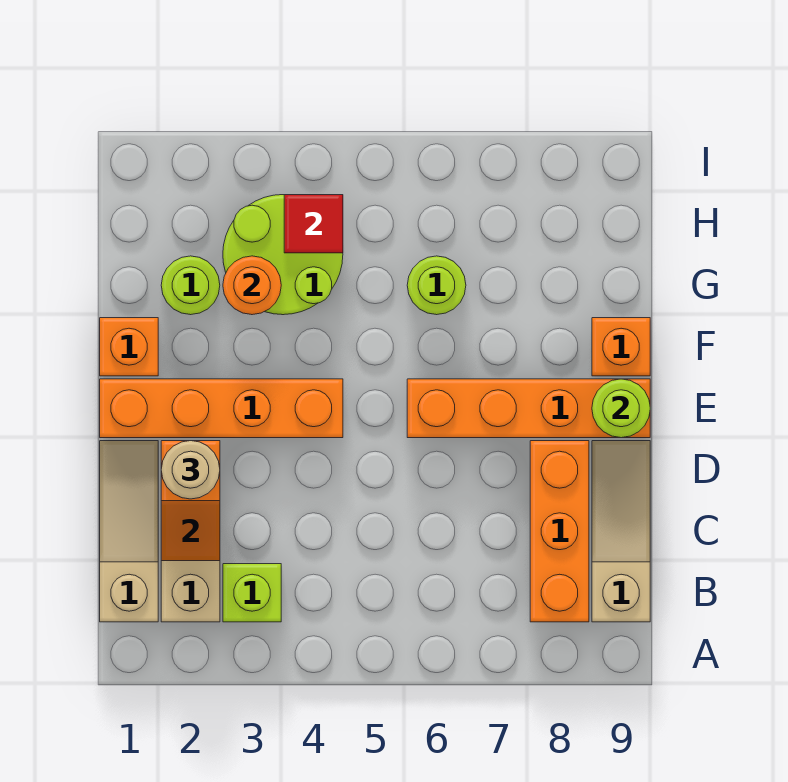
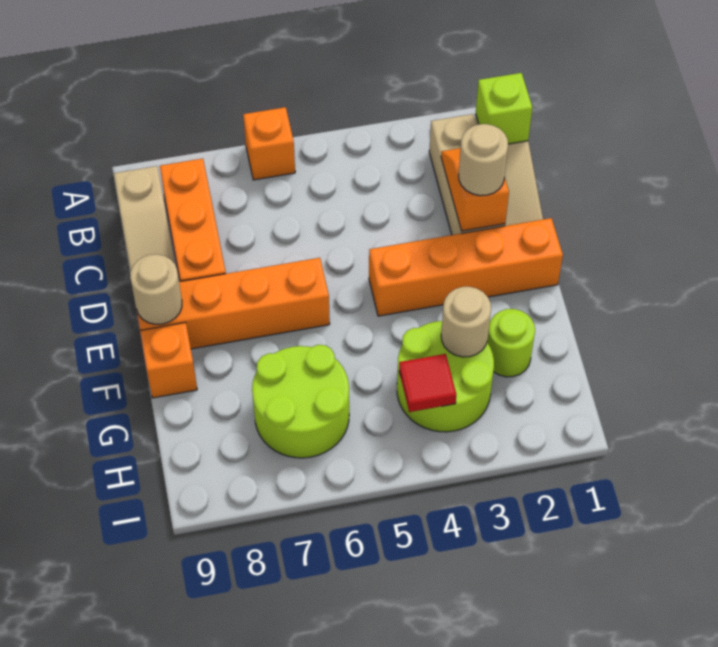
lime brick B3 level 1 -> lime brick B1 level 2
lime round brick E9 level 2 -> tan round brick E9 level 2
orange brick F1 level 1 -> orange brick A6 level 1
orange round brick G3 level 2 -> tan round brick G3 level 2
lime round brick G6 level 1 -> lime round brick G6:H7 level 1

